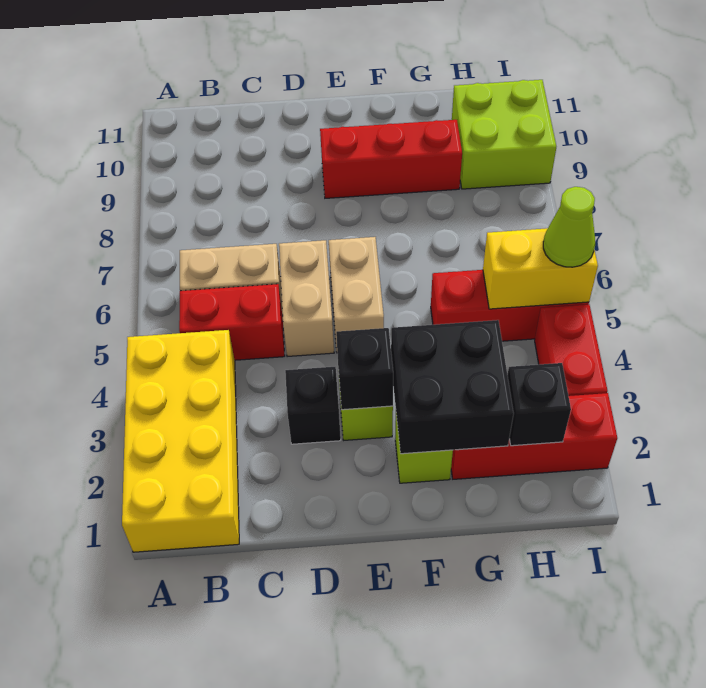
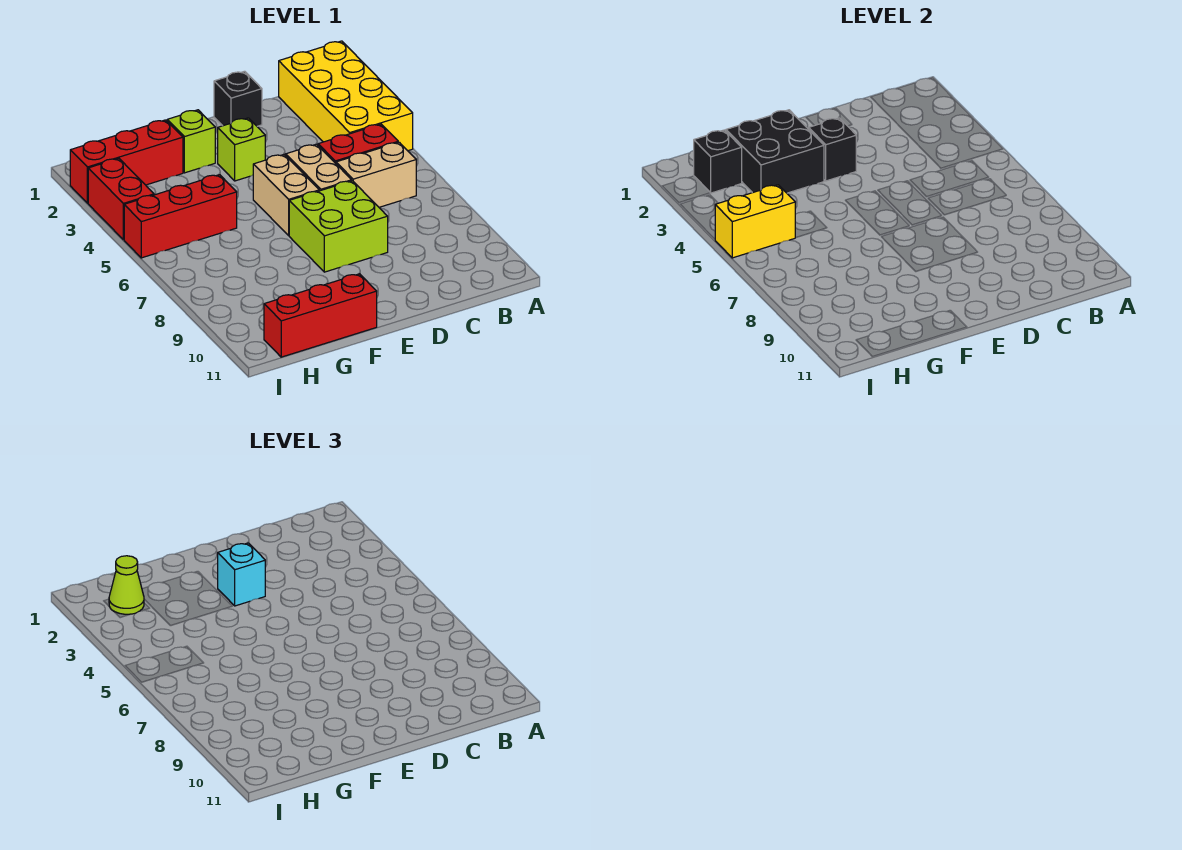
black brick D3 level 1 -> black brick D1 level 1
none -> cyan brick E3 level 3
red brick E9:G9 level 1 -> red brick F11:H11 level 1
lime brick H9:I10 level 1 -> lime brick D7:E8 level 1
lime cone I5 level 3 -> lime cone H2 level 3

